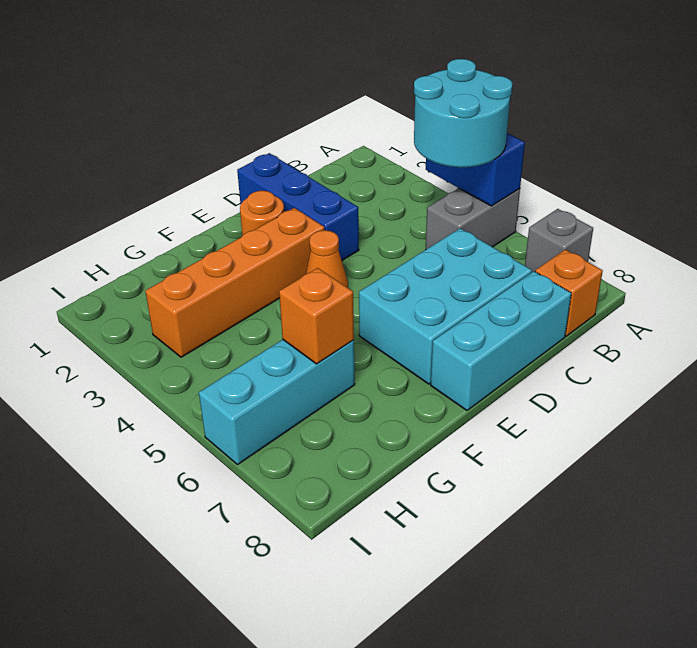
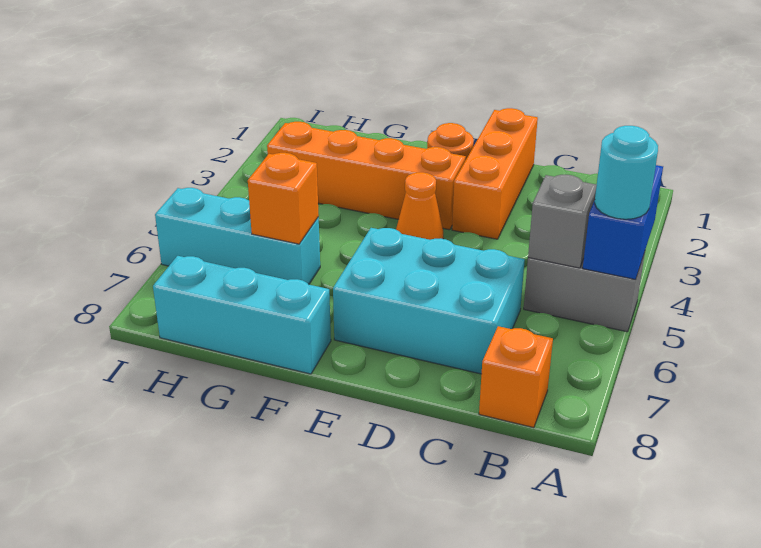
cyan round brick A4:B5 level 3 -> cyan round brick A5 level 3
grey brick A7 level 1 -> grey brick B5 level 2
cyan brick C8:E8 level 1 -> cyan brick F8:H8 level 1
blue brick D1:D3 level 1 -> orange brick D1:D3 level 1

